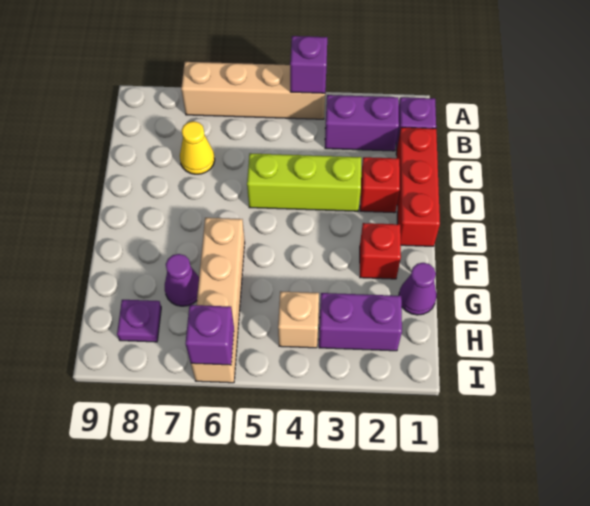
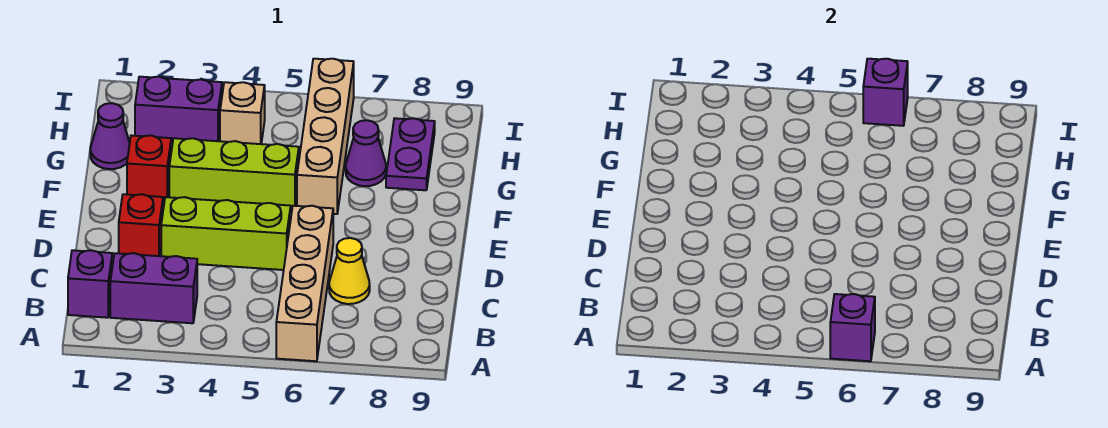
tan brick A4:A7 level 1 -> tan brick A6:D6 level 1
purple brick A4 level 2 -> purple brick A6 level 2
red brick C1:E1 level 1 -> none
none -> lime brick F3:F5 level 1
purple plate H8 level 1 -> purple plate G8:H8 level 1

